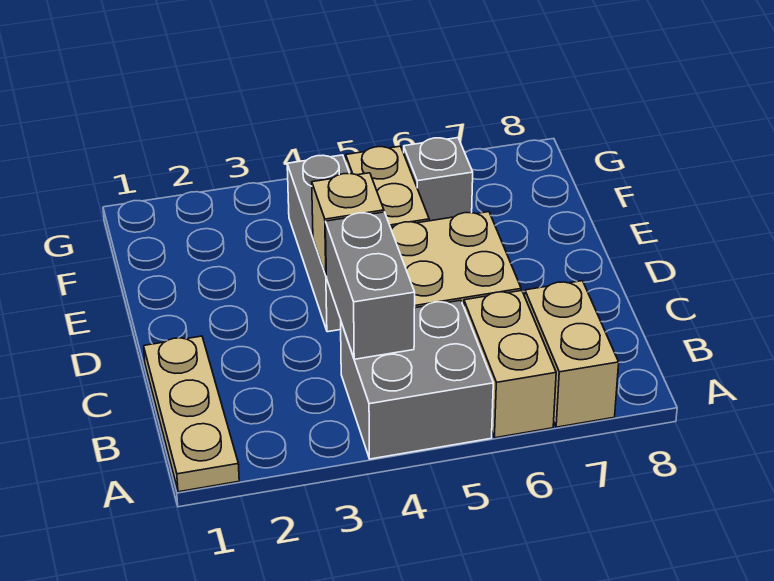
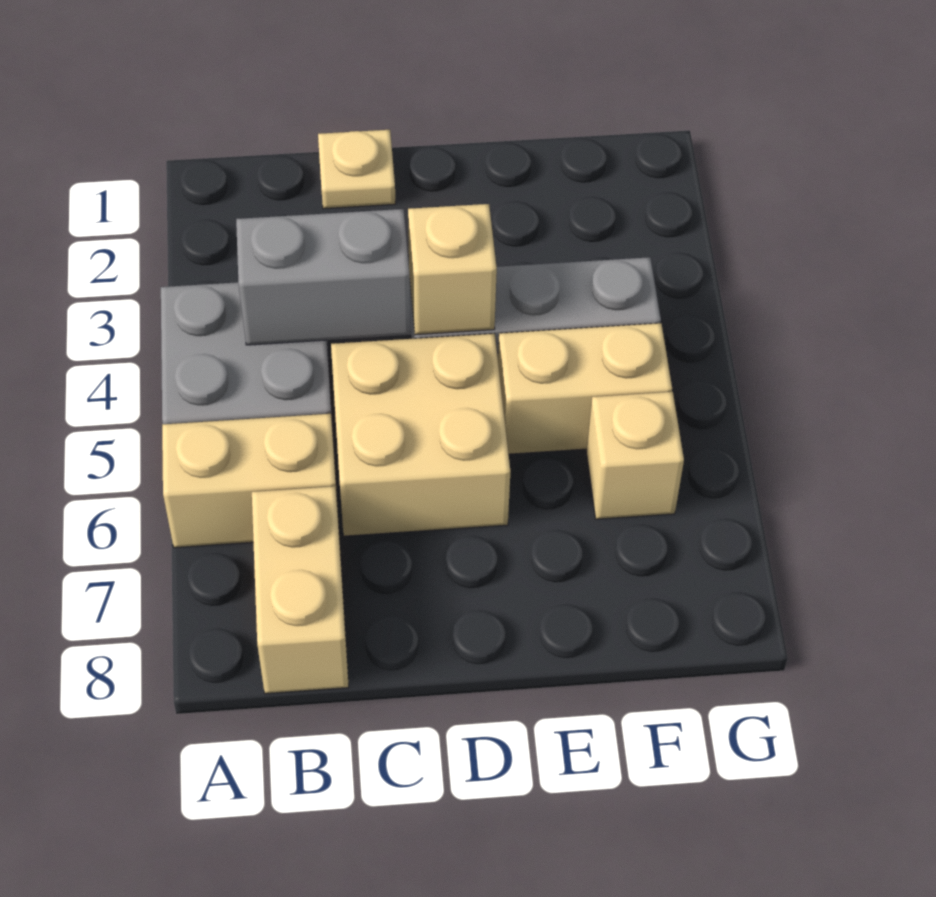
tan plate A1:C1 level 1 -> tan plate C1 level 1
tan brick A7:B7 level 1 -> tan brick B7:B8 level 1
grey brick F6 level 1 -> tan brick F6 level 1

